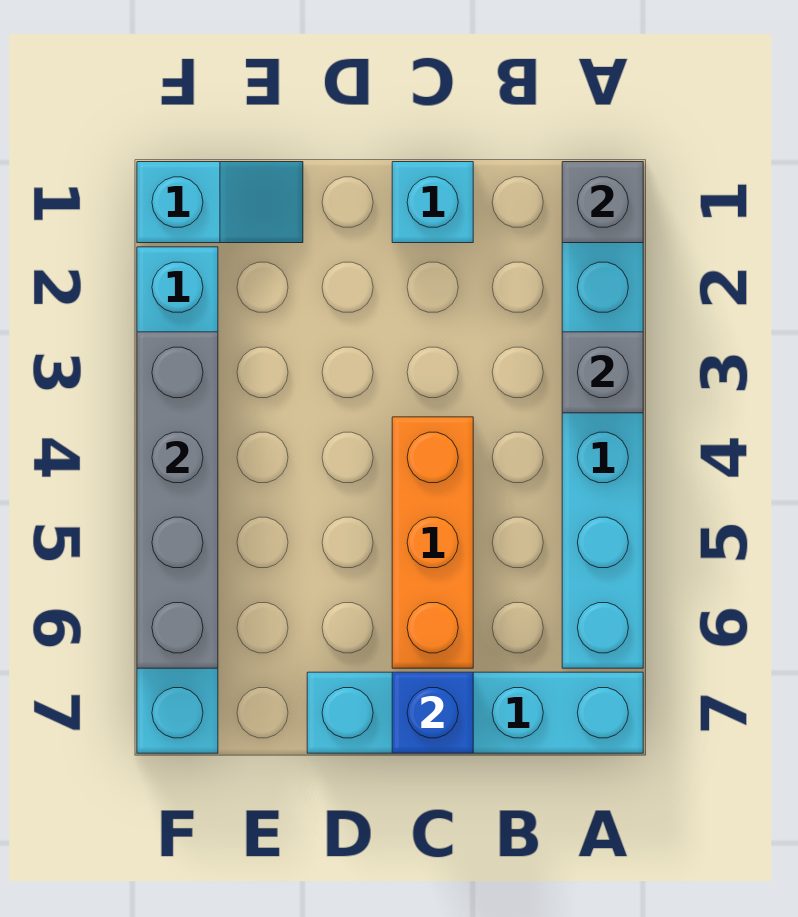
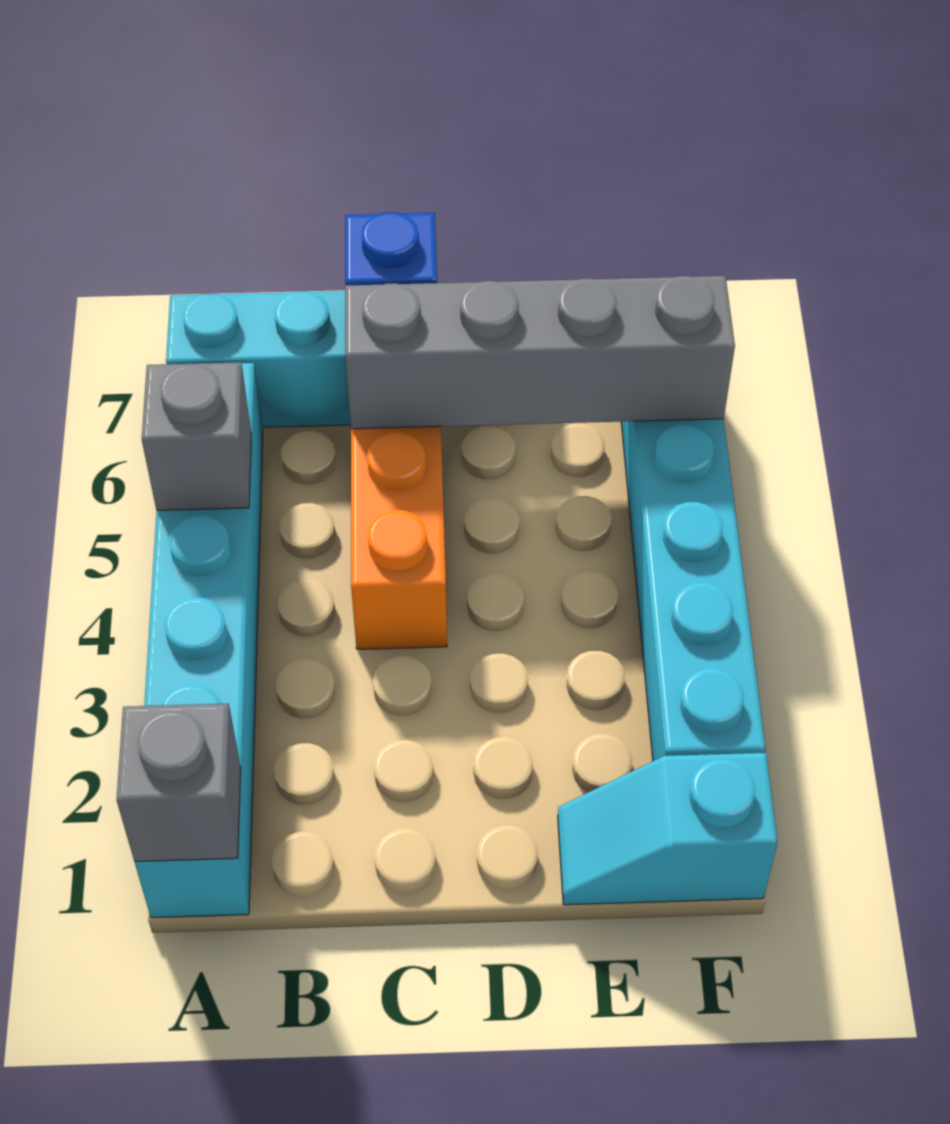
grey brick A3 level 2 -> grey brick A5 level 2
cyan brick C1 level 1 -> none
grey brick F3:F6 level 2 -> grey brick C6:F6 level 2

